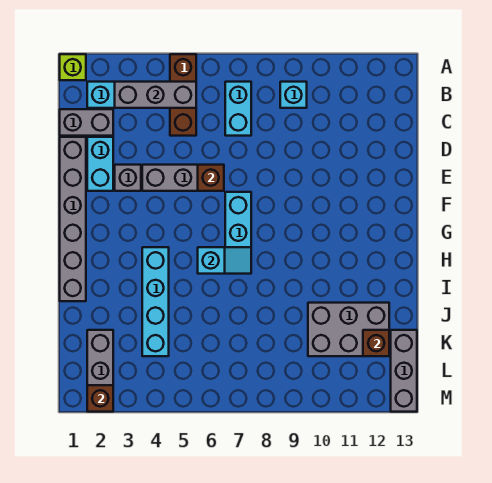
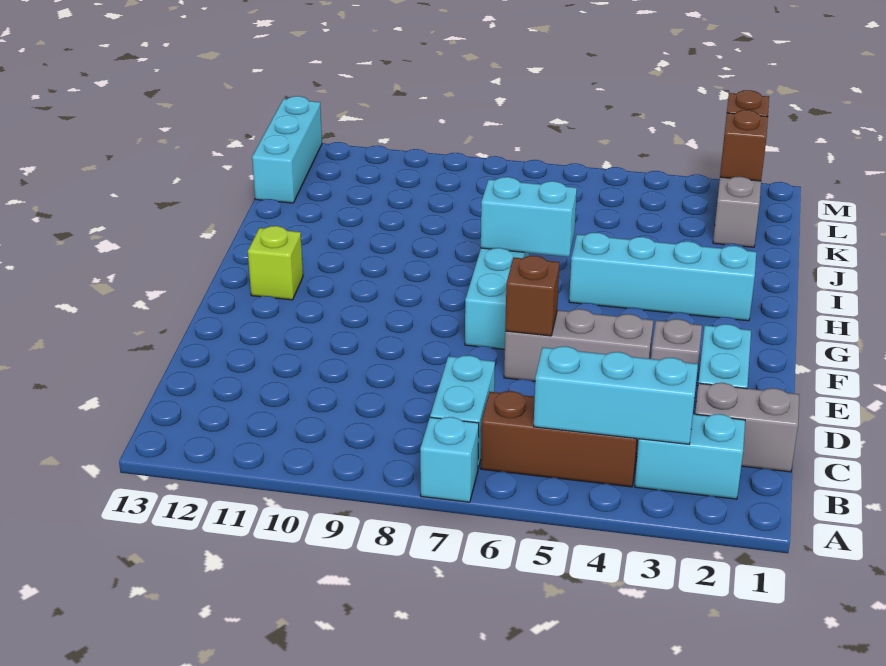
lime brick A1 level 1 -> lime brick G12 level 1
brown brick A5:C5 level 1 -> brown brick B4:B6 level 1
grey brick B3:B5 level 2 -> cyan brick B3:B5 level 2
cyan brick B9 level 1 -> cyan brick A7 level 1
grey brick D1:I1 level 1 -> none
cyan brick H4:K4 level 1 -> cyan brick H2:H5 level 1
cyan slope H6:H7 level 2 top 6 -> cyan brick H6:H7 level 2
grey brick J10:K12 level 1 -> none
brown brick K12 level 2 -> brown brick L2 level 2
grey brick K13:M13 level 1 -> cyan brick K13:M13 level 1

